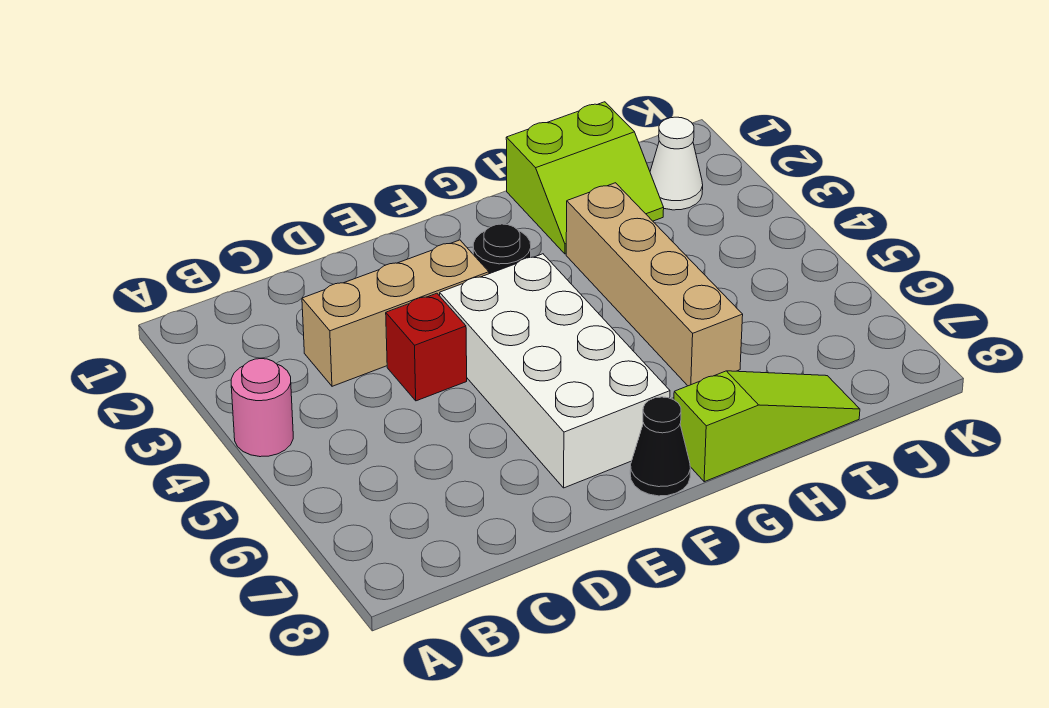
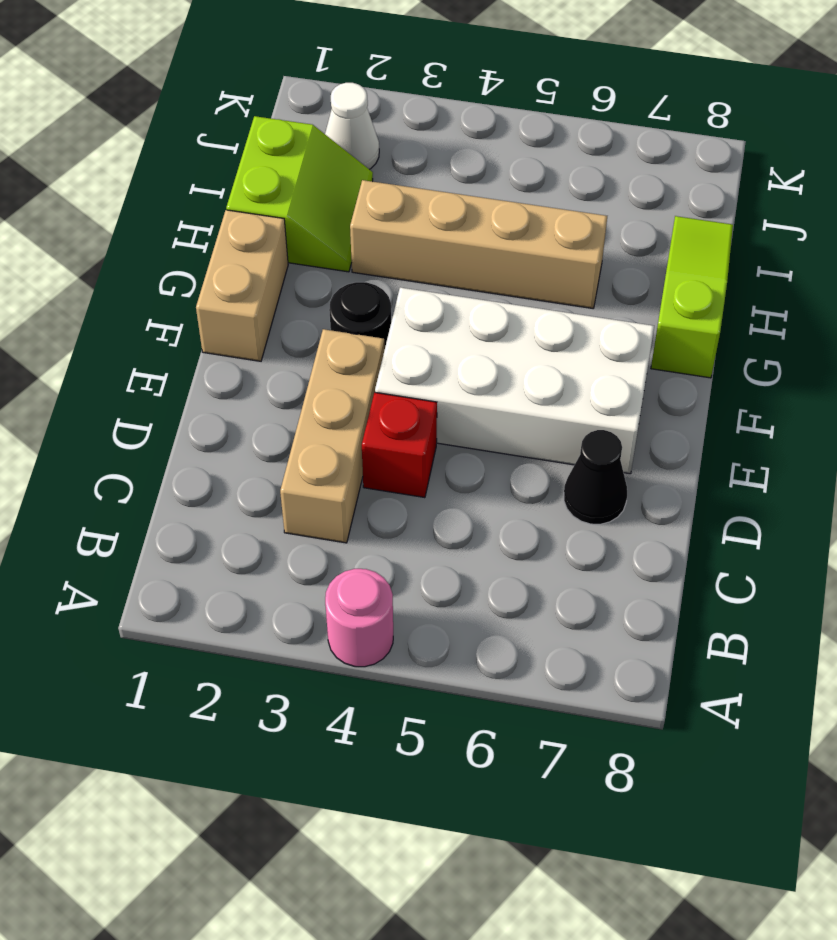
none -> tan brick F1:G1 level 1
black cone F8 level 1 -> black cone D7 level 1

